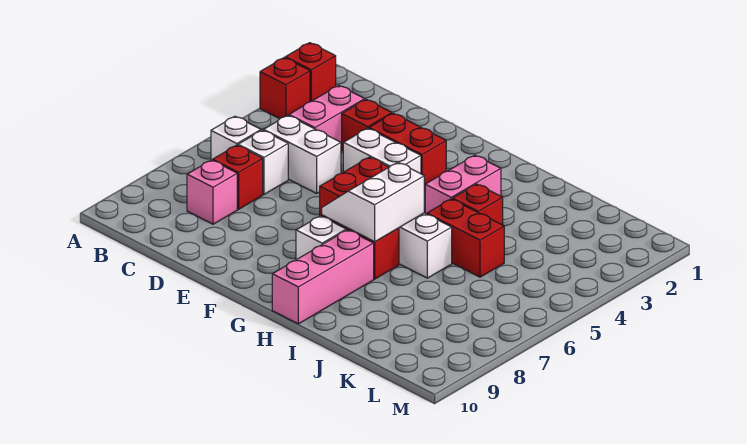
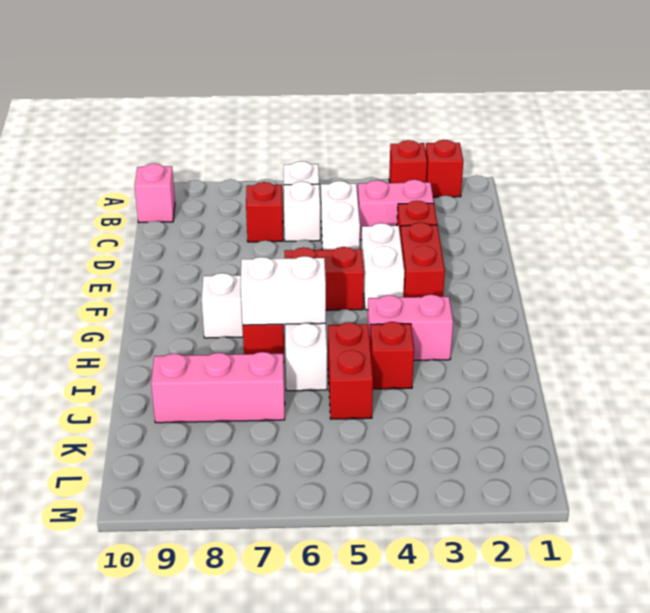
pink brick C8 level 1 -> pink brick B10 level 1
pink brick H8:H10 level 1 -> pink brick J7:J9 level 1

